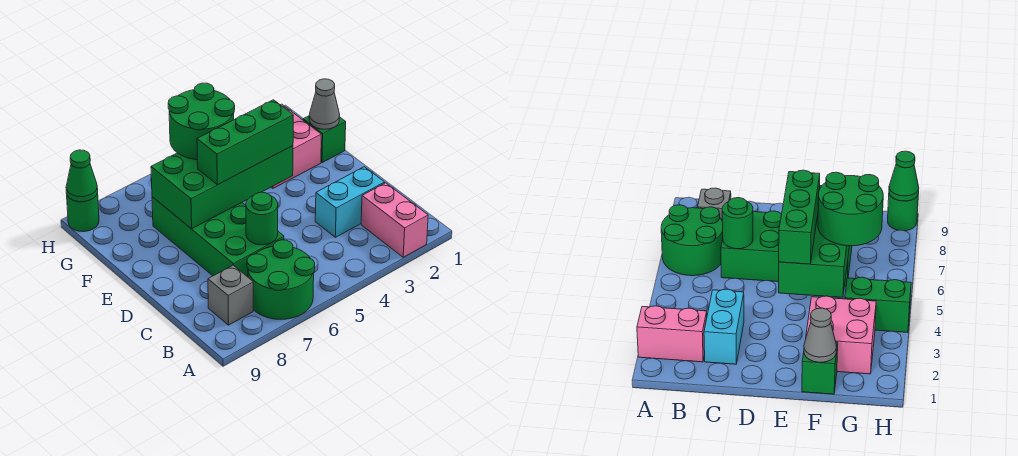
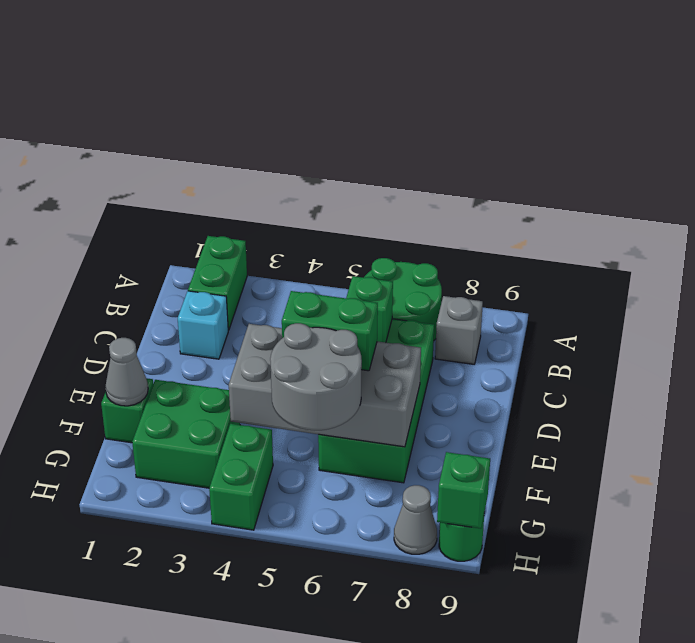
pink brick A2:B2 level 1 -> green brick A2:B2 level 1
cyan brick C2:C3 level 1 -> cyan brick C2 level 1
green round brick C6 level 2 -> green brick C6 level 2
green brick E4:F7 level 2 -> grey brick E4:F7 level 2
green brick E4:E6 level 3 -> green brick E5:E6 level 3
pink brick F2:G3 level 1 -> green brick F2:G3 level 1
green round brick F5:G6 level 3 -> grey round brick F5:G6 level 3
none -> grey cone H8 level 1
green cone H9 level 2 -> green brick H9 level 2

